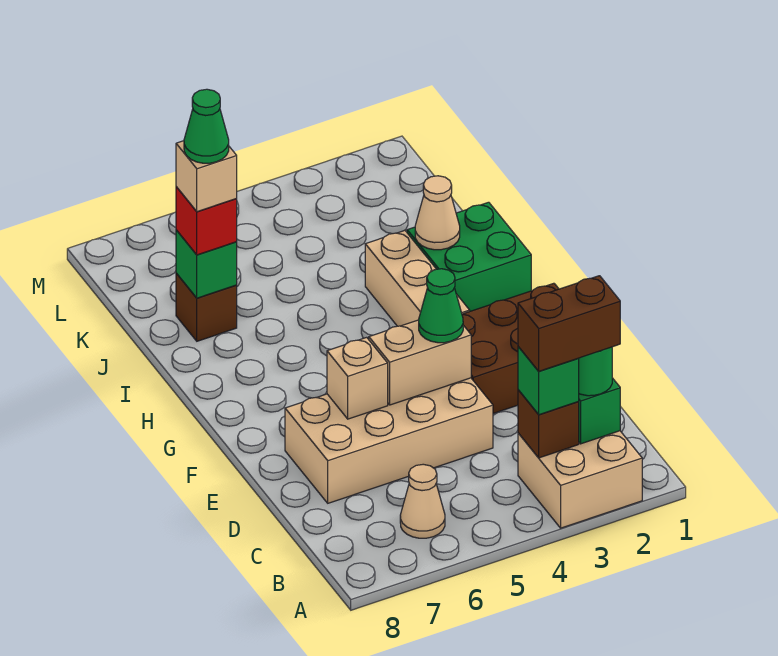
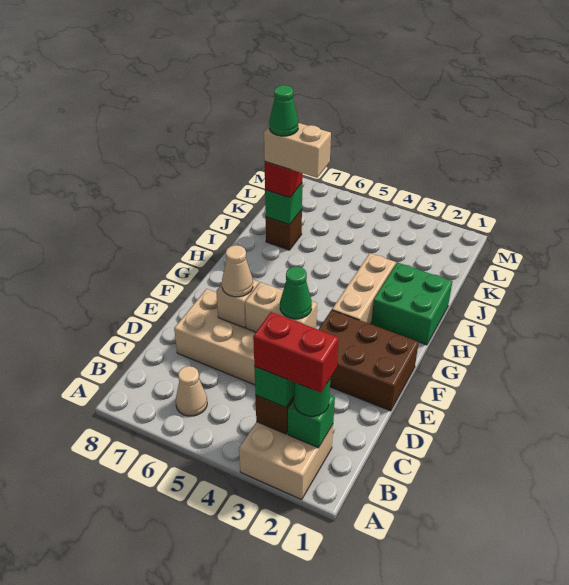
brown brick B2:B3 level 4 -> red brick B2:B3 level 4
tan cone I2 level 2 -> tan cone E6 level 3
tan brick J7 level 4 -> tan brick J6:J7 level 4

